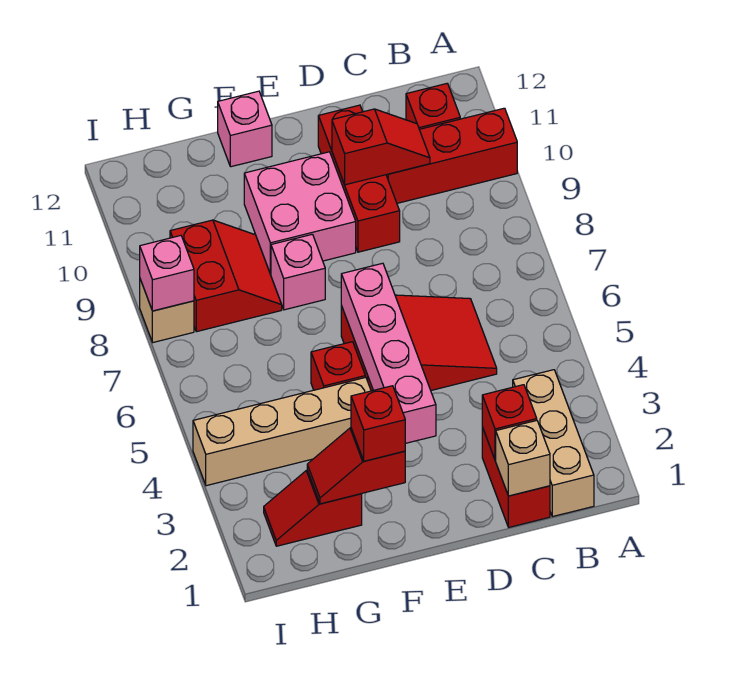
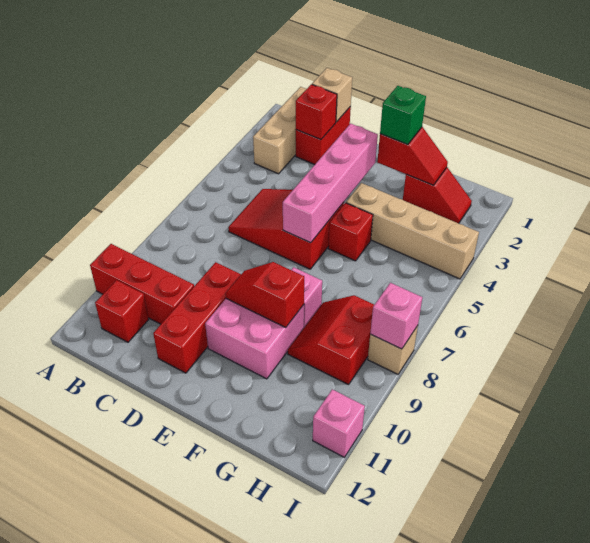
red slope C10:D10 level 2 top D -> red slope E9:F9 level 2 top F
red brick F2 level 3 -> green brick F2 level 3
pink brick F12 level 1 -> pink brick I11 level 1

